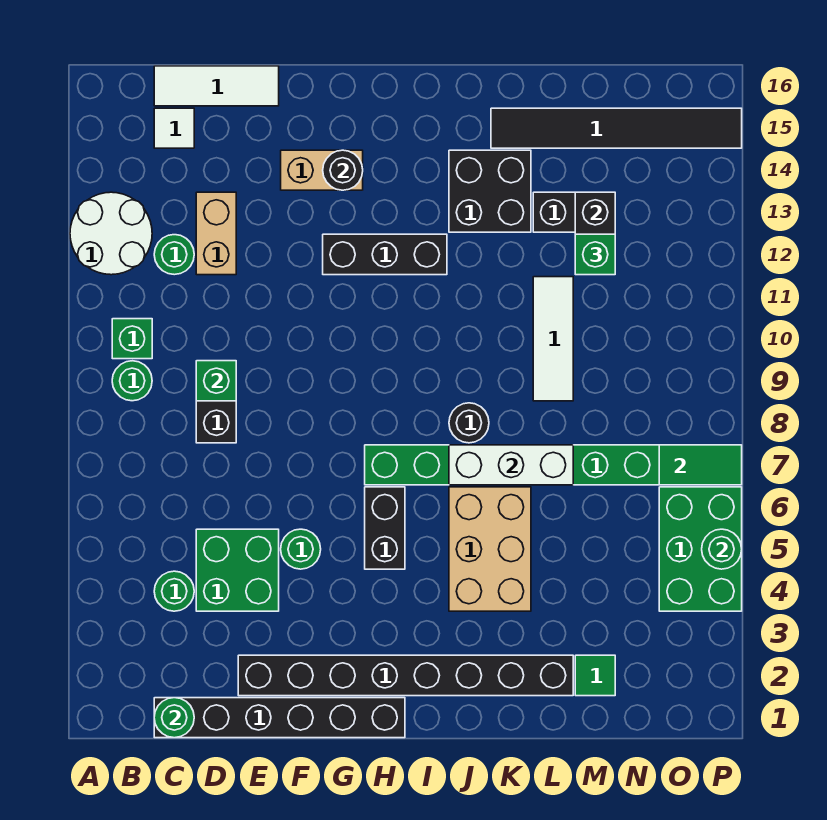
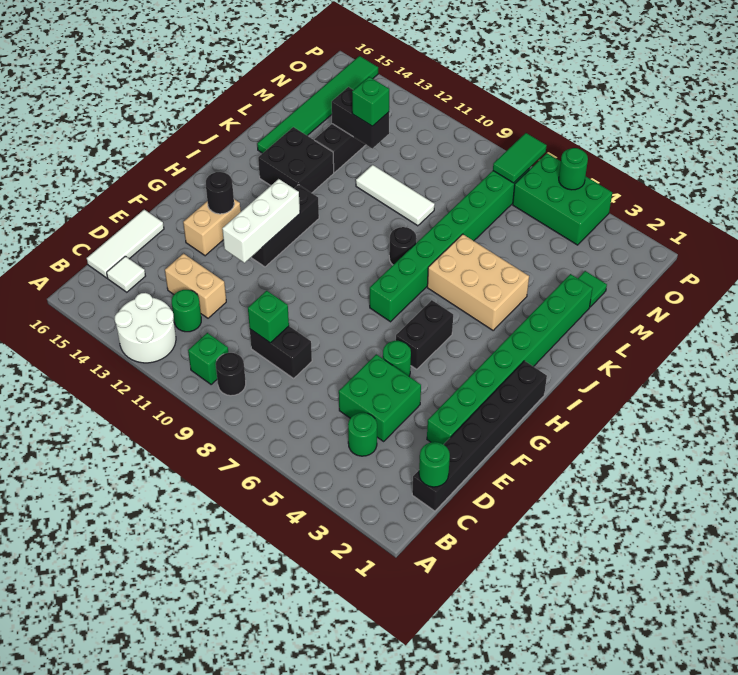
green round brick B9 level 1 -> black round brick B9 level 1
black brick E2:L2 level 1 -> green brick E2:L2 level 1
black brick H5:H6 level 1 -> black brick G5:H5 level 1
white brick J7:L7 level 2 -> white brick F12:H12 level 2
black tile K15:P15 level 1 -> green tile K15:P15 level 1

